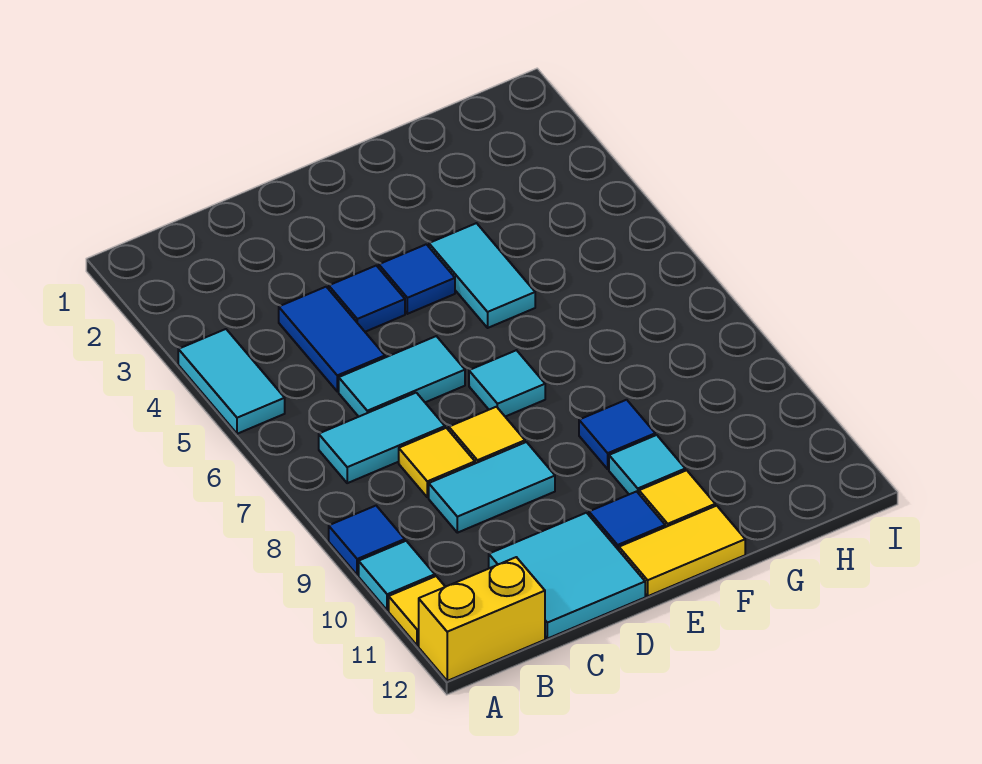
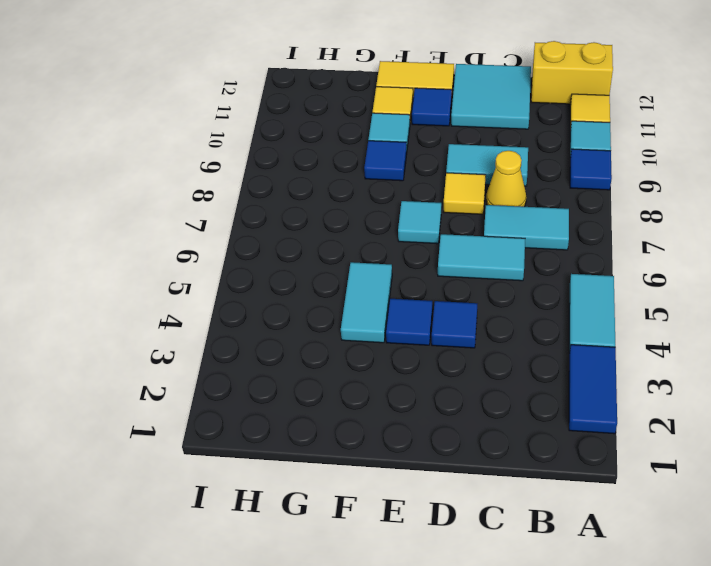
blue tile C4:C5 level 1 -> blue tile A2:A3 level 1
yellow tile C8 level 1 -> yellow cone C8 level 1

